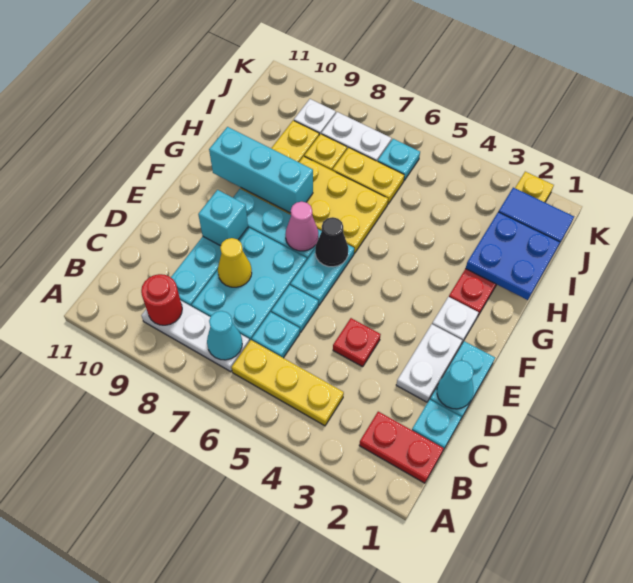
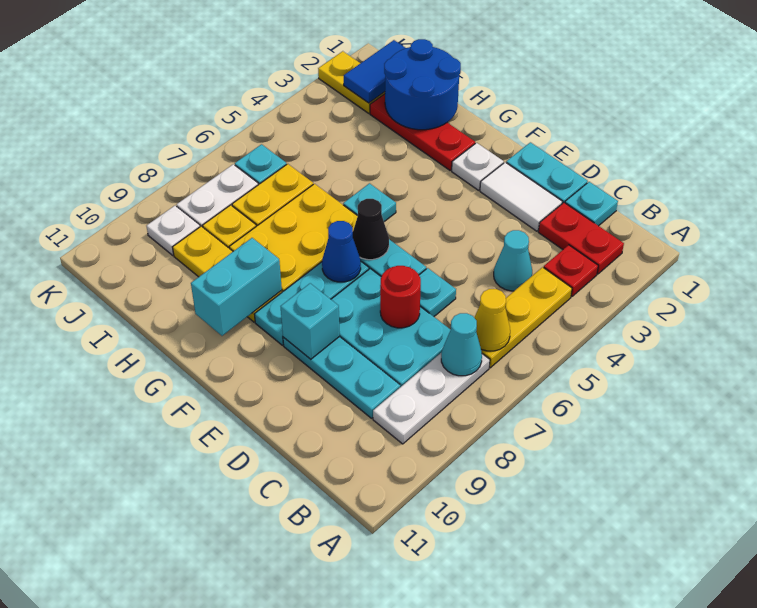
red plate B1:B2 level 1 -> red plate B2:C2 level 1
red round brick B9 level 2 -> red round brick D7 level 2
cyan plate C6 level 1 -> cyan plate G5 level 1
cyan cone D1 level 2 -> cyan cone C4 level 1
white plate D2:E2 level 1 -> white tile D2:E2 level 1
red plate D4 level 1 -> red plate B3 level 1
yellow cone D8 level 2 -> yellow cone B6 level 2
pink cone F7 level 2 -> blue cone F7 level 2
cyan brick G8:G10 level 2 -> cyan brick G9:G10 level 2
blue plate H1:I2 level 2 -> blue round brick H1:I2 level 2

